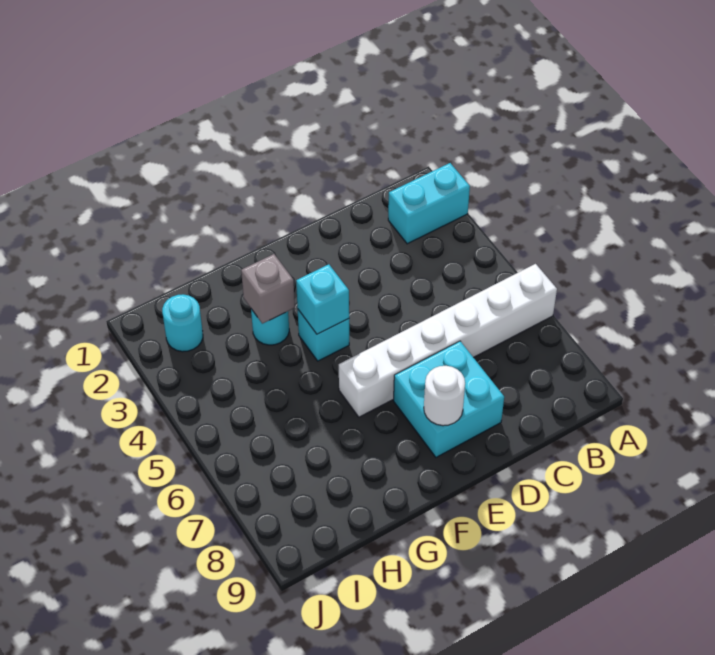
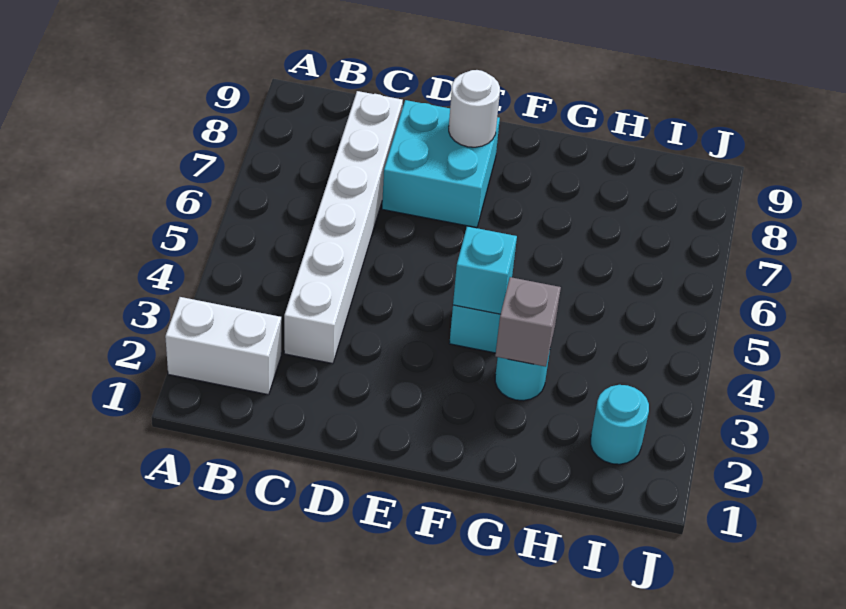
cyan brick A2:B2 level 1 -> white brick A2:B2 level 1
white brick A6:F6 level 1 -> white brick C3:C8 level 1

